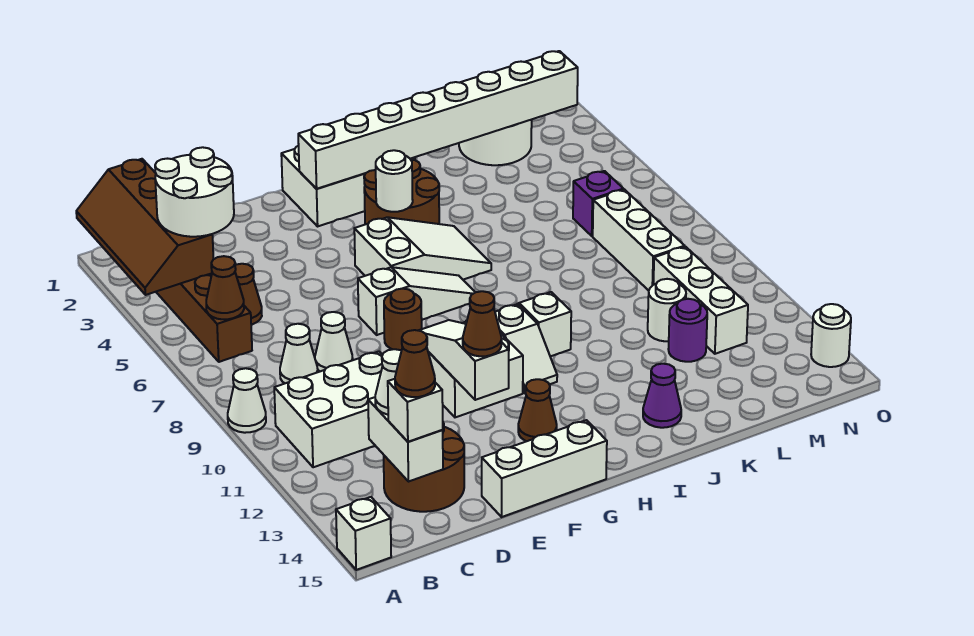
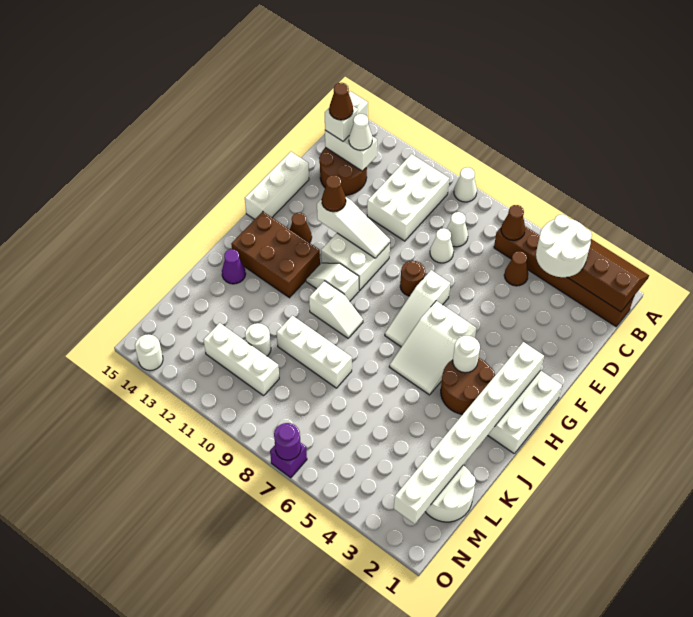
none -> brown brick H12:I14 level 1
purple round brick L12 level 1 -> purple round brick O7 level 2
purple brick M6 level 1 -> purple brick O7 level 1
white brick M7:M9 level 1 -> white brick K8:K10 level 1

